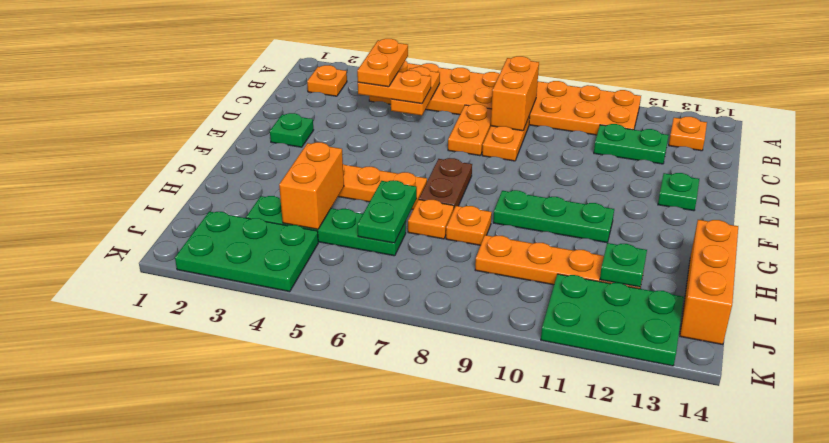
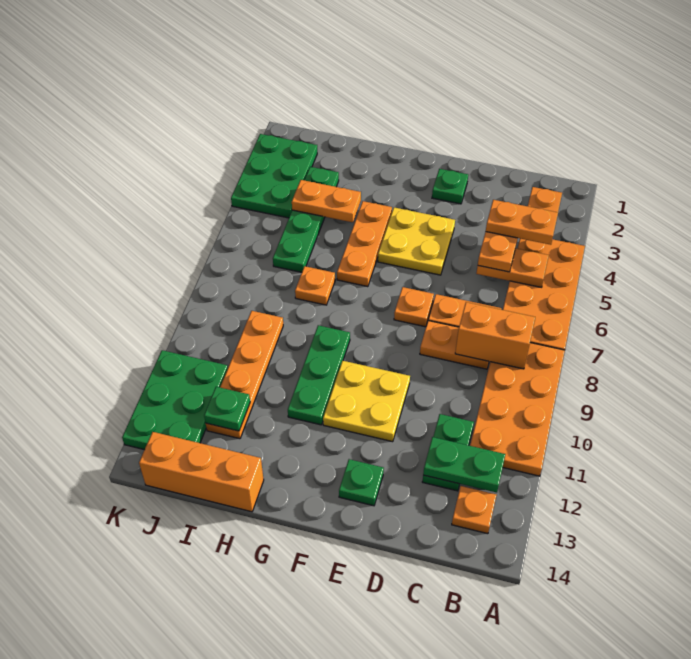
none -> yellow plate E4:F5 level 1
none -> yellow plate E10:F11 level 1
brown plate F7:G7 level 1 -> none
orange brick H4:I4 level 2 -> orange plate H4:I4 level 2
green plate H6:I6 level 2 -> green plate B12:C12 level 2
orange plate H8 level 1 -> orange plate E7 level 1

